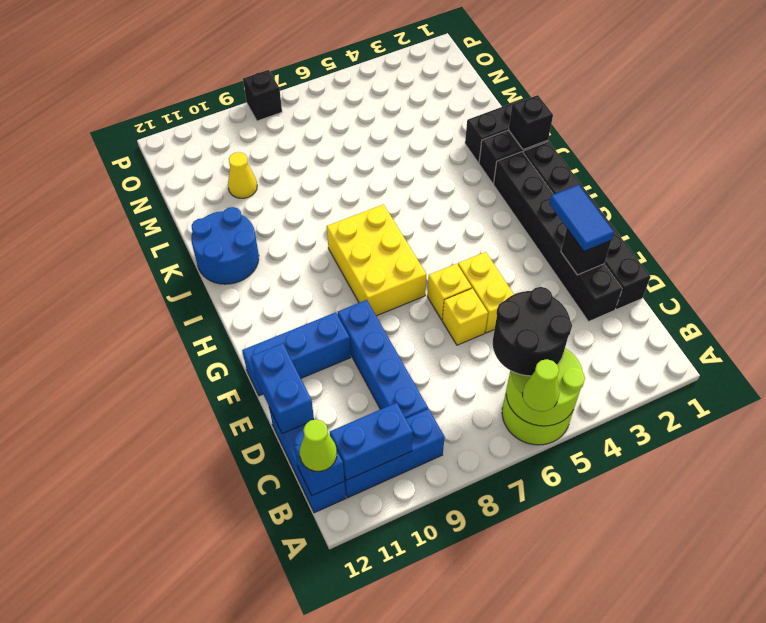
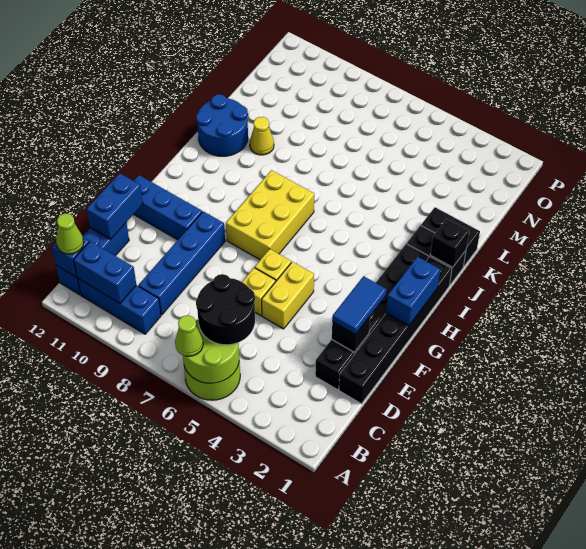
none -> blue brick G1:H1 level 2
yellow cone M10 level 1 -> yellow cone K10 level 1
black brick P8 level 1 -> none

